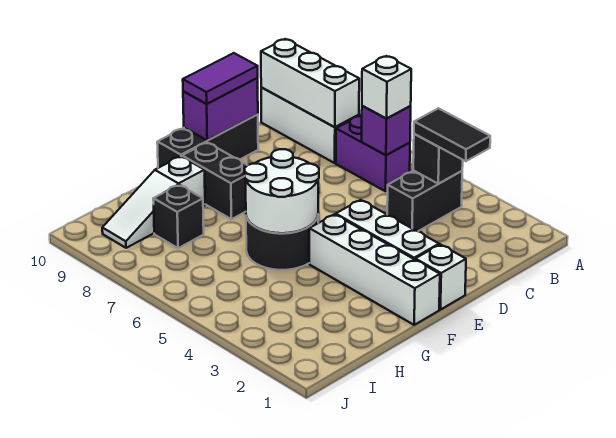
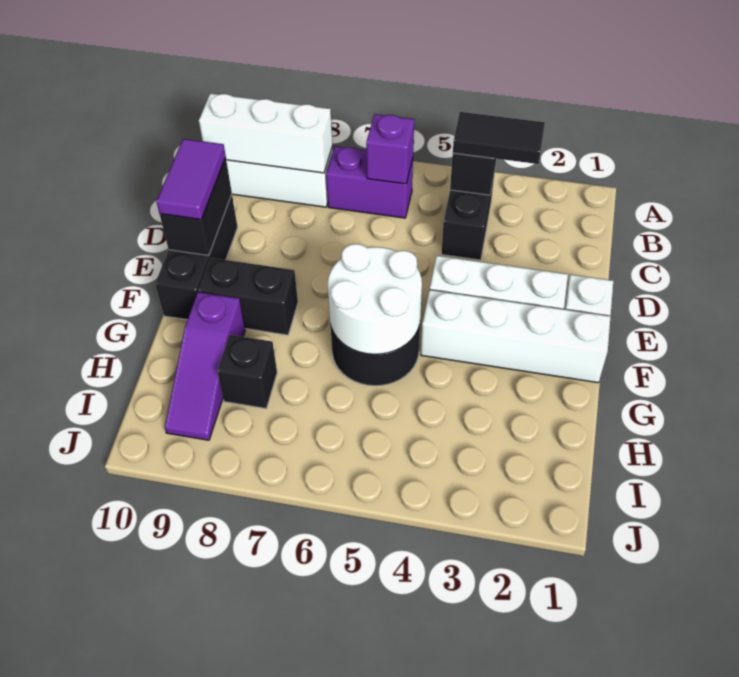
white brick B6 level 3 -> none
purple brick D10:E10 level 2 -> black brick D10:E10 level 2
white slope G9:I9 level 1 top G -> purple slope G9:I9 level 1 top G

